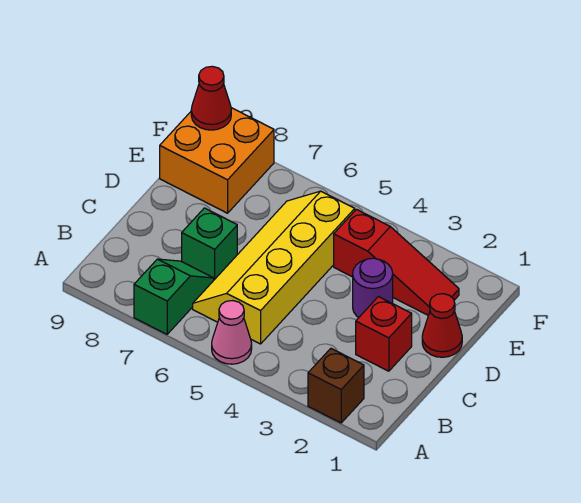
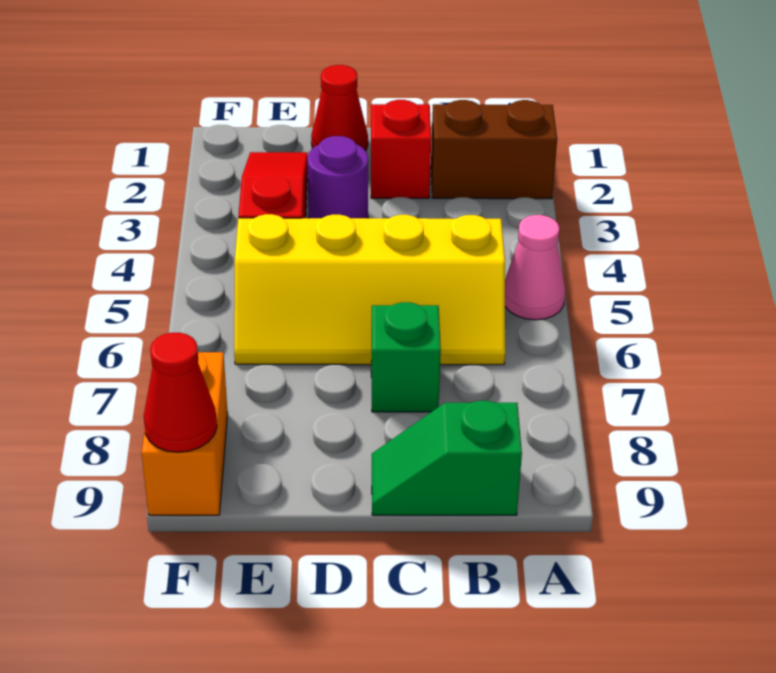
brown brick A2 level 1 -> brown brick A2:B2 level 1
green slope A7:B7 level 1 top A -> green slope B9:C9 level 1 top B
orange brick E8:F9 level 1 -> orange brick F8:F9 level 1

